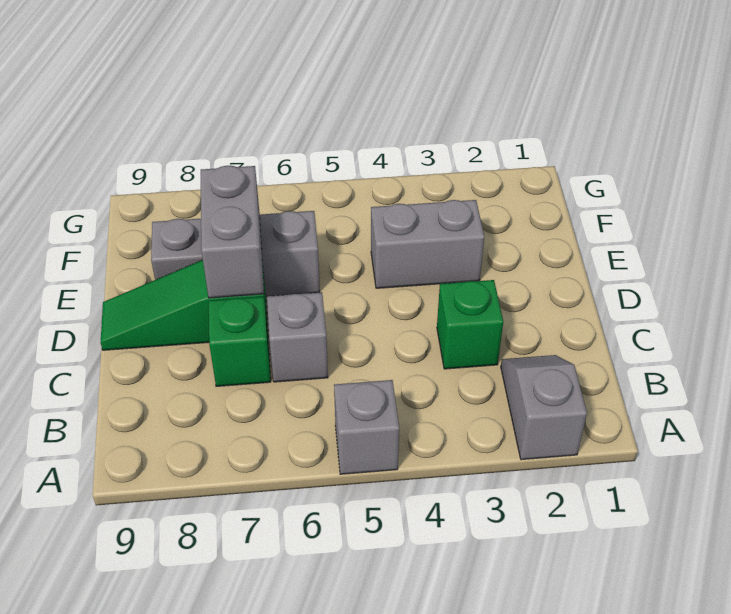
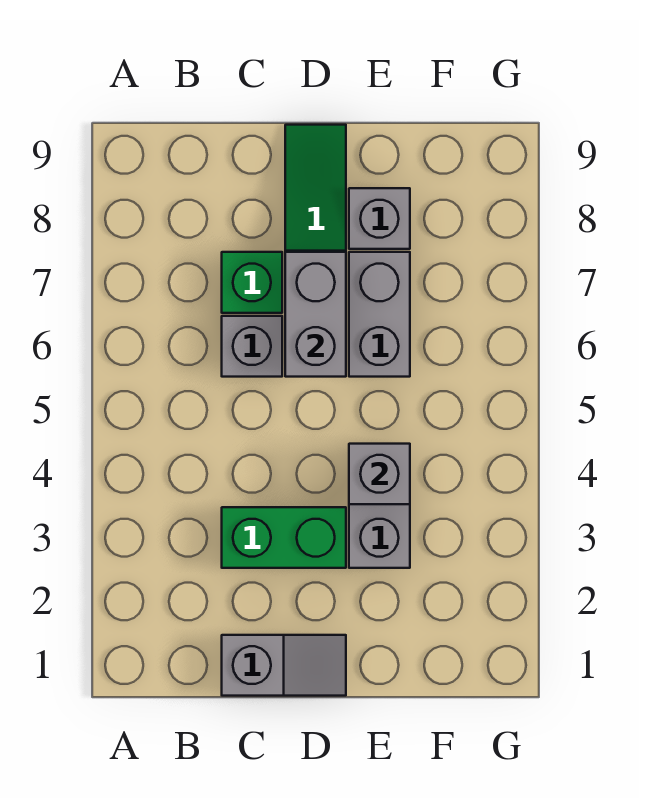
grey slope A2:B2 level 1 top A -> grey slope C1:D1 level 1 top C
grey brick A5 level 1 -> grey brick E4 level 2
green brick C3 level 1 -> green brick C3:D3 level 1
grey brick D7:E7 level 2 -> grey brick D6:D7 level 2

